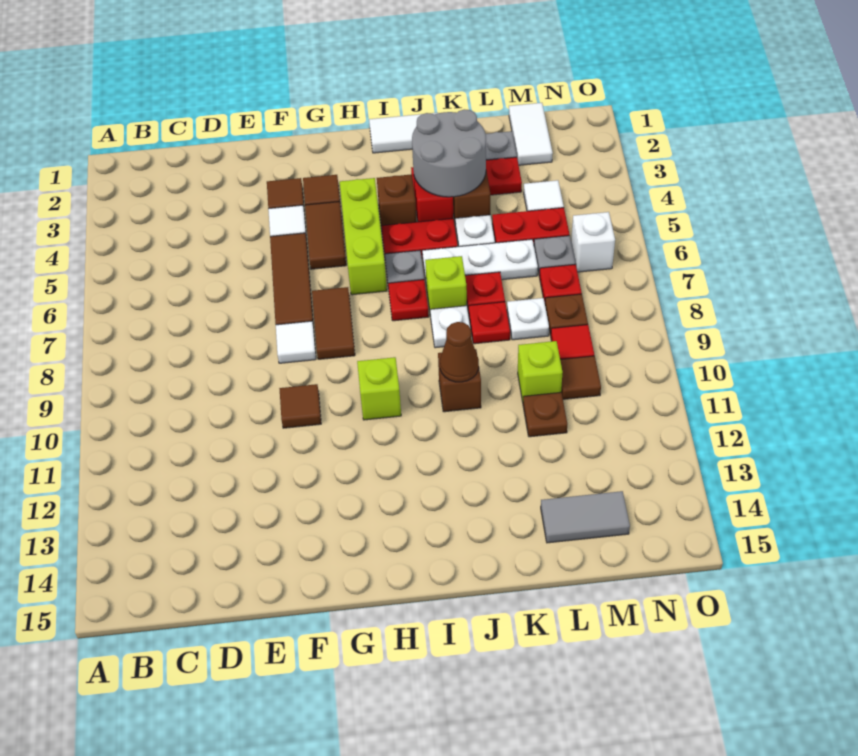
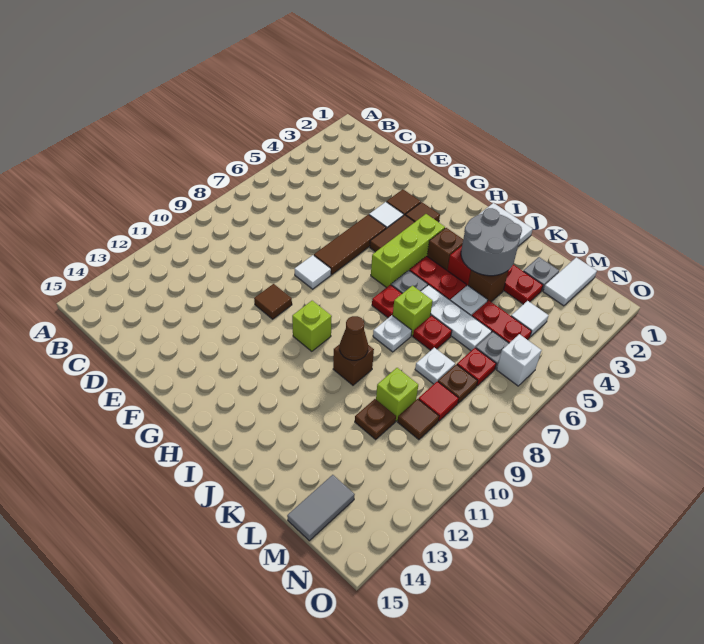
brown tile G7:G8 level 1 -> none
red plate K8 level 1 -> none
grey tile L14:M14 level 1 -> grey tile M14:M15 level 1

